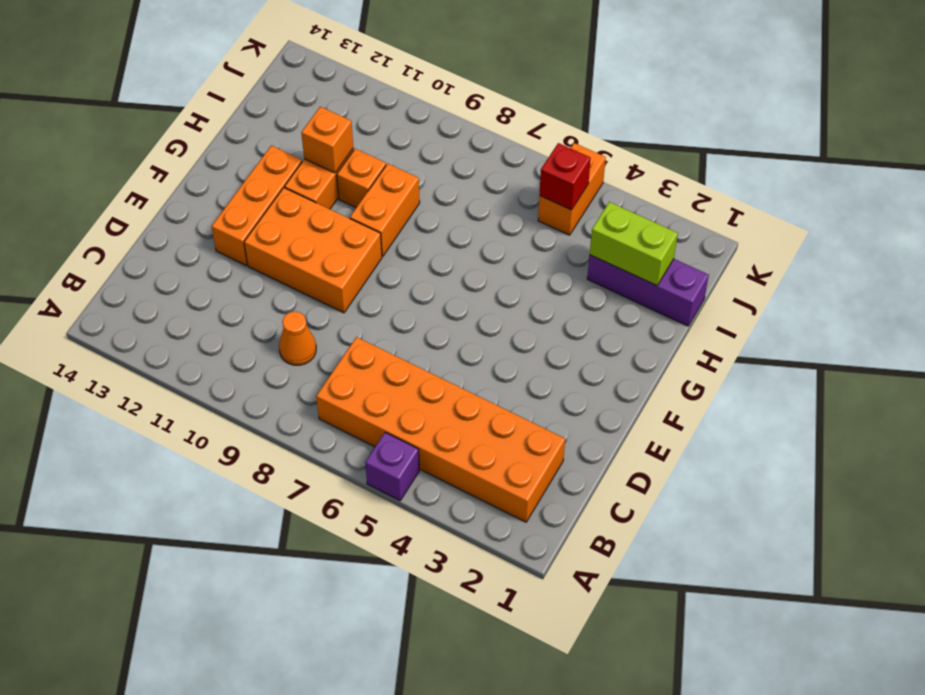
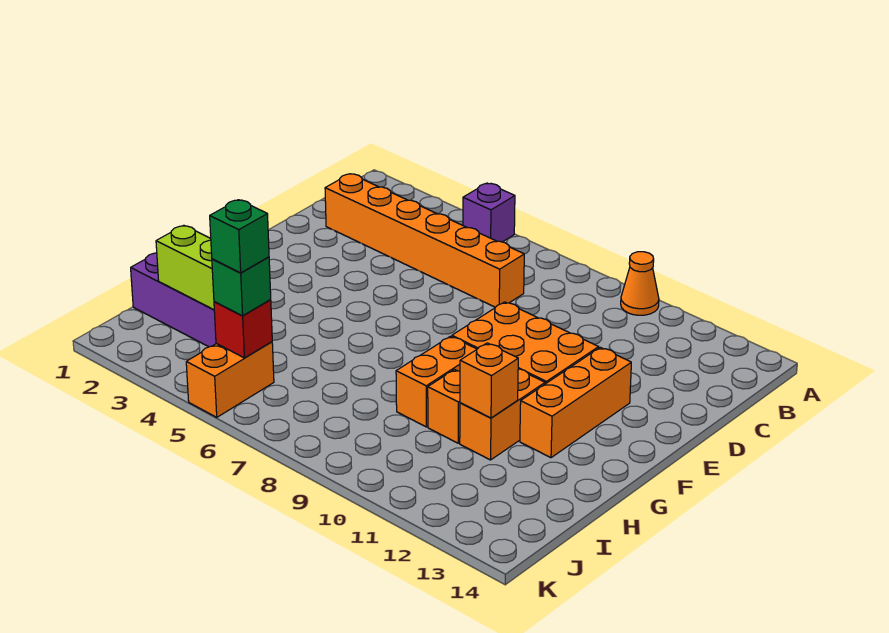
orange brick B2:C7 level 1 -> orange brick C2:C7 level 1
orange cone C9 level 1 -> orange cone A10 level 1
none -> green brick J5 level 3
none -> green brick J5 level 4

